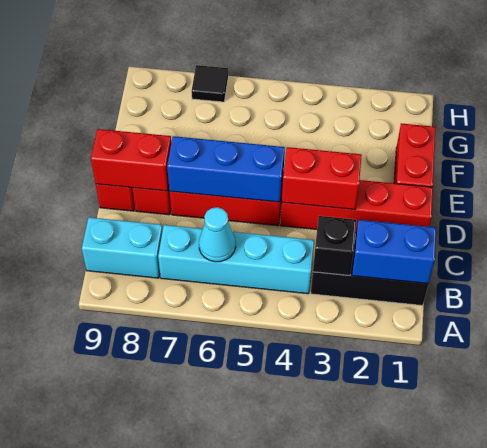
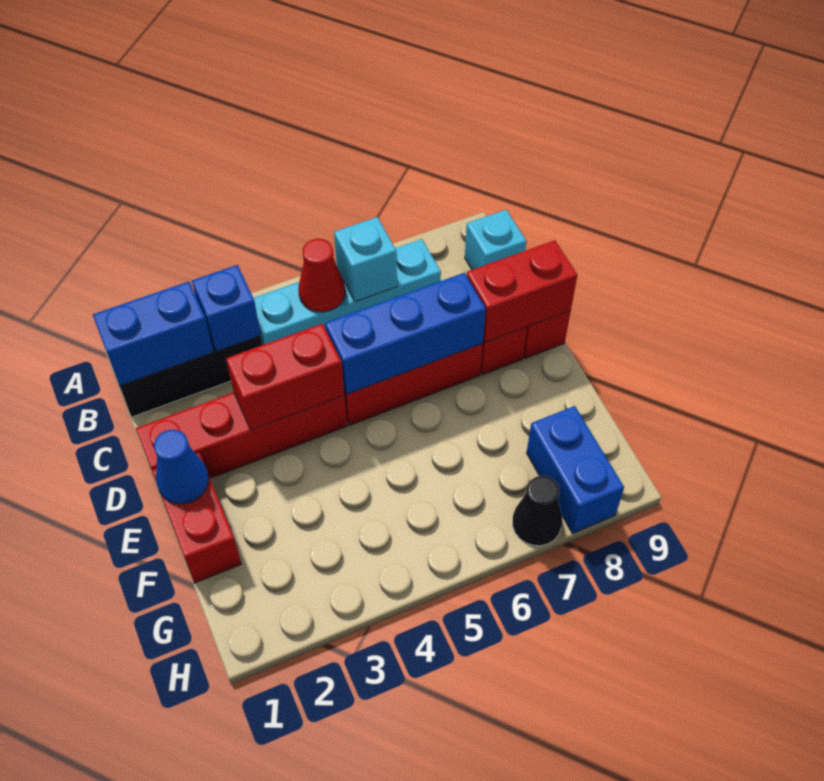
black brick B3 level 2 -> blue brick B3 level 2
none -> red cone B5 level 2
cyan cone B6 level 2 -> cyan brick B6 level 2
cyan brick B8:B9 level 1 -> cyan brick B9 level 1
none -> blue cone E1 level 2
none -> blue brick G8:H8 level 1
black tile H7 level 1 -> black cone H7 level 1

